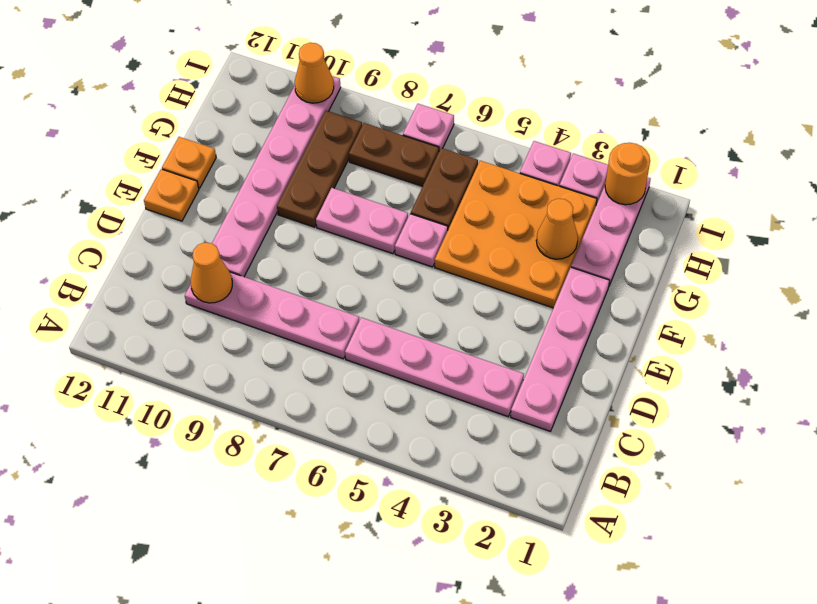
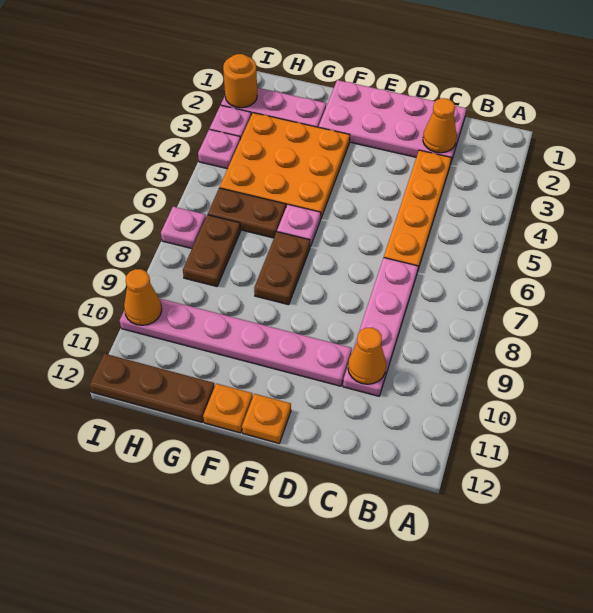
pink plate C2:F2 level 1 -> pink plate C1:F2 level 1
pink plate C3:C6 level 1 -> orange plate C3:C6 level 1
pink plate F7:F8 level 1 -> brown plate F7:F8 level 1
brown plate F9:H9 level 1 -> brown plate G12:I12 level 1
orange cone G3 level 2 -> orange cone C2 level 2

